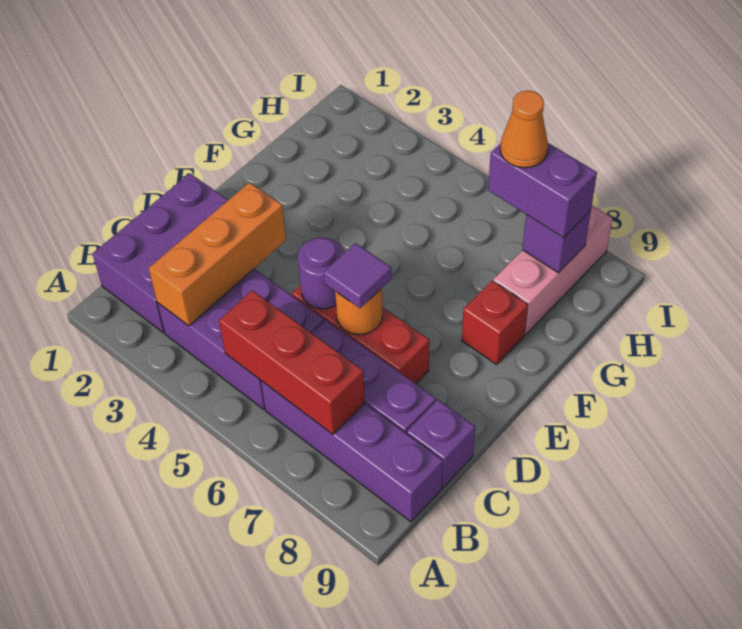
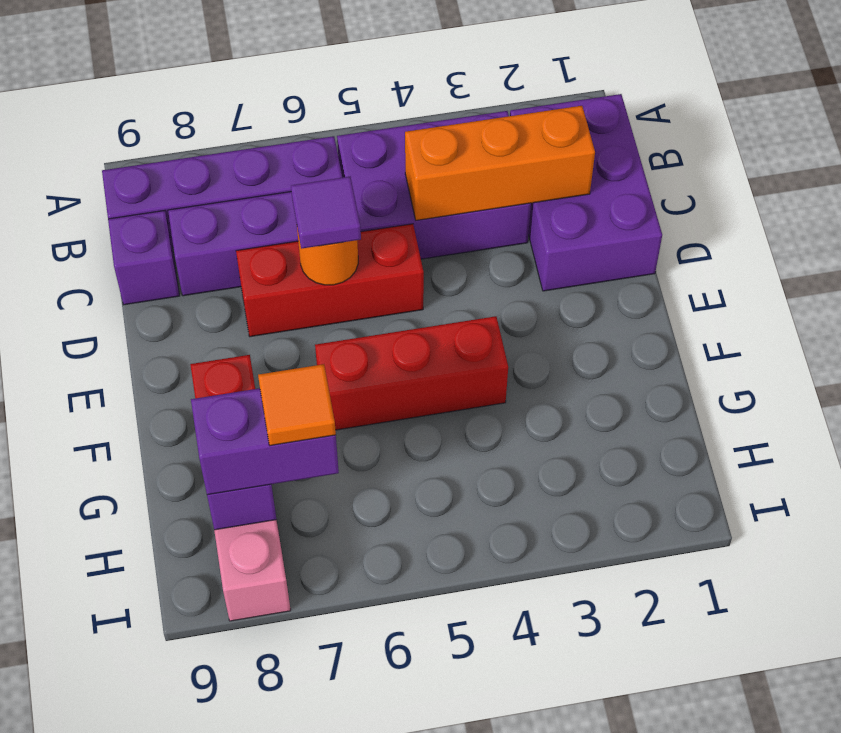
orange brick B3:D3 level 2 -> orange brick C2:C4 level 2
red brick B5:B7 level 2 -> red brick F4:F6 level 1
purple round brick D5 level 2 -> none
orange cone H7 level 4 -> orange tile H7 level 4

